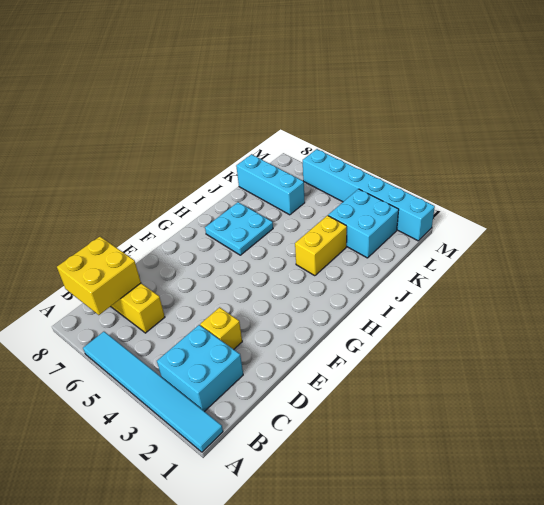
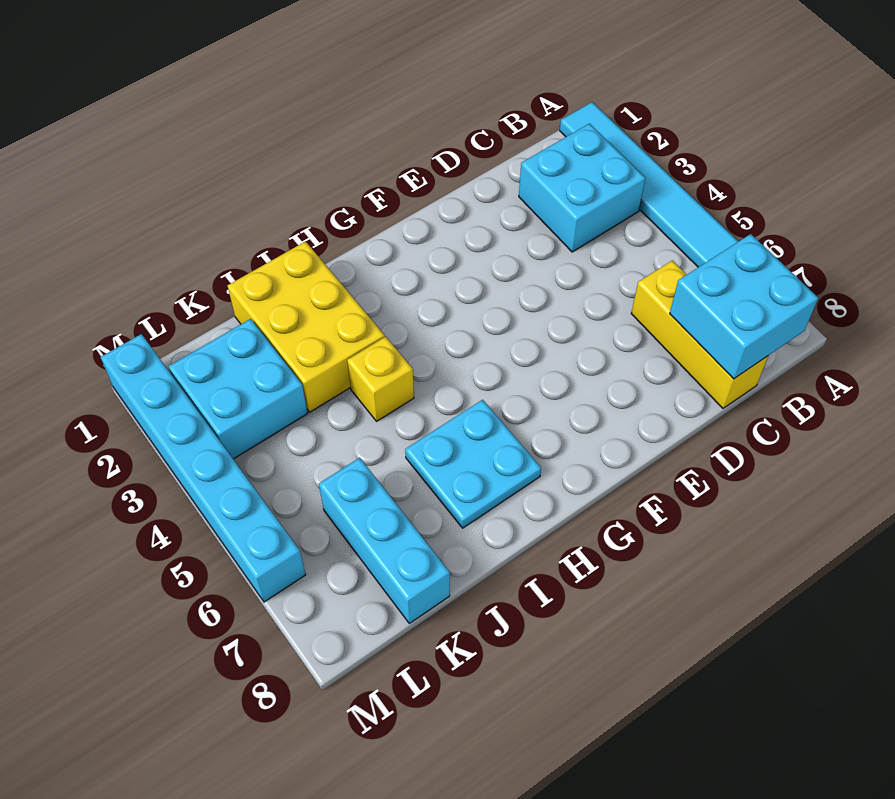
yellow brick B7:C8 level 2 -> cyan brick B7:C8 level 2
yellow brick D3 level 1 -> yellow brick I4 level 1
yellow brick I3:J3 level 1 -> yellow brick I1:J3 level 1

